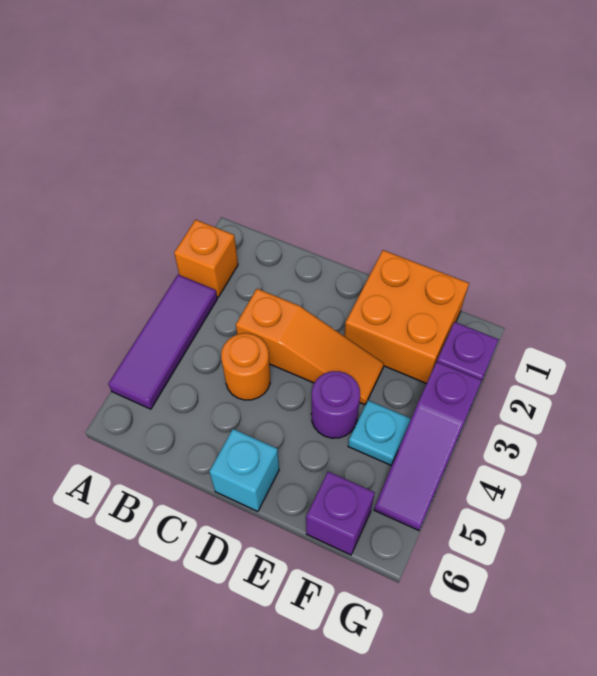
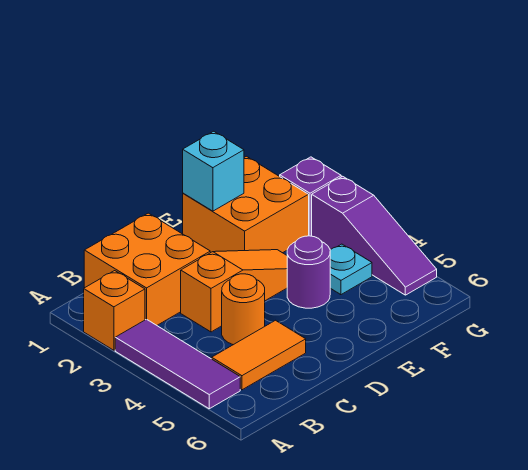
none -> orange brick B1:C2 level 1
none -> orange tile B5:C5 level 1
cyan brick D6 level 1 -> cyan brick E1 level 2
purple brick F6 level 1 -> none

